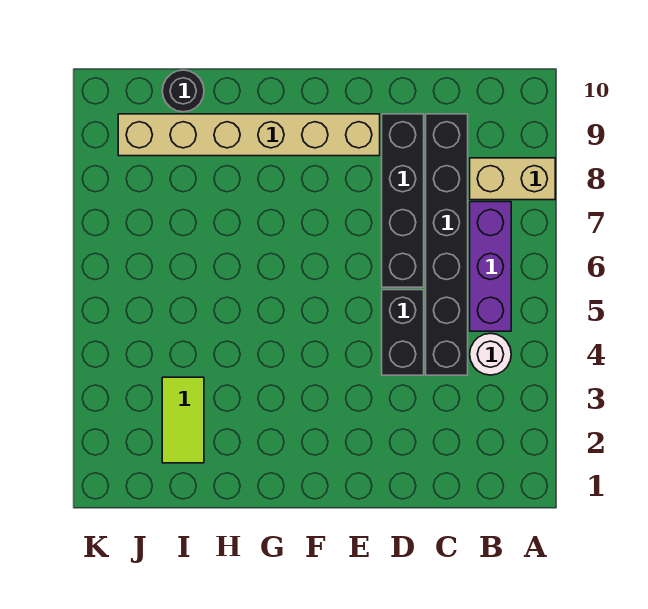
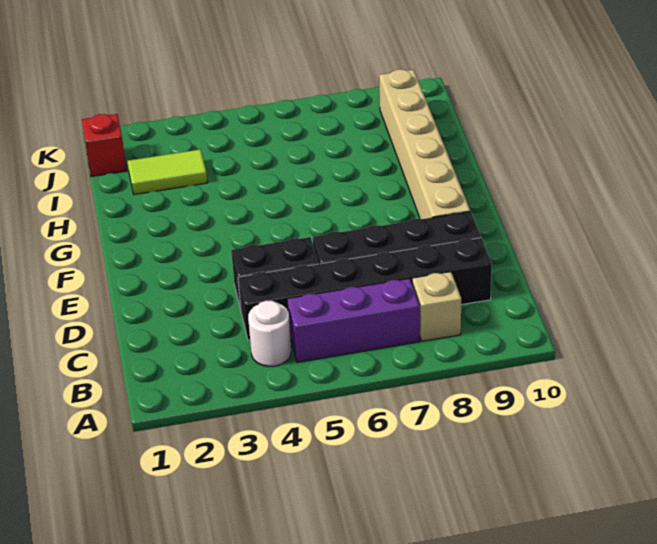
tan brick A8:B8 level 1 -> tan brick B8 level 1
black round brick I10 level 1 -> none
none -> red brick J1 level 1

